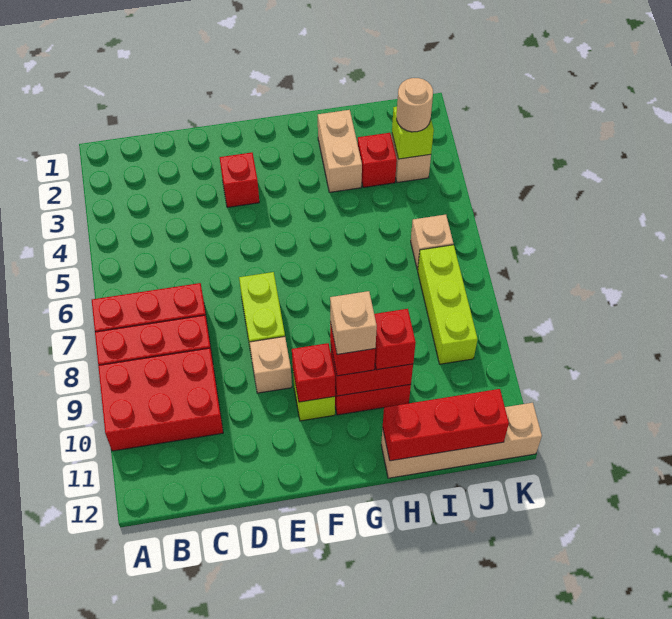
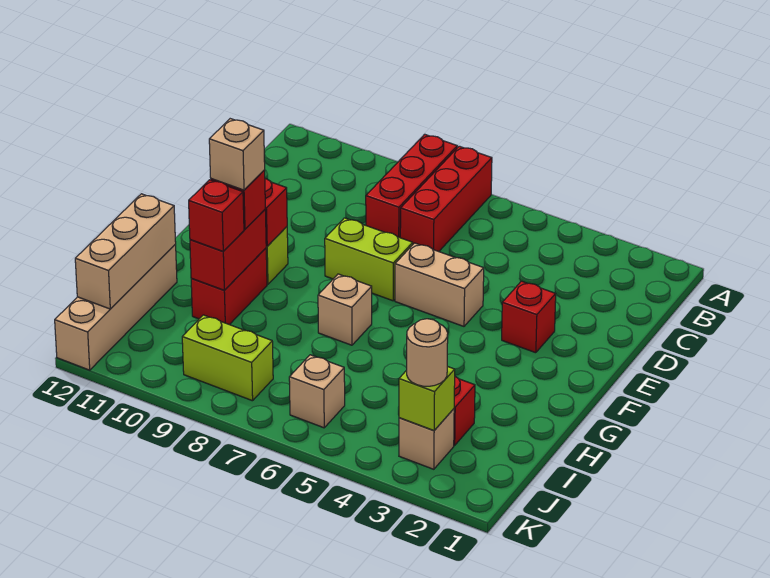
red brick A9:C10 level 1 -> none
tan brick E9 level 1 -> tan brick G7 level 1
tan brick H2:H3 level 1 -> tan brick E5:E6 level 1
red brick H12:J12 level 2 -> tan brick H12:J12 level 2
lime brick J7:J9 level 1 -> lime brick J8:J9 level 1

